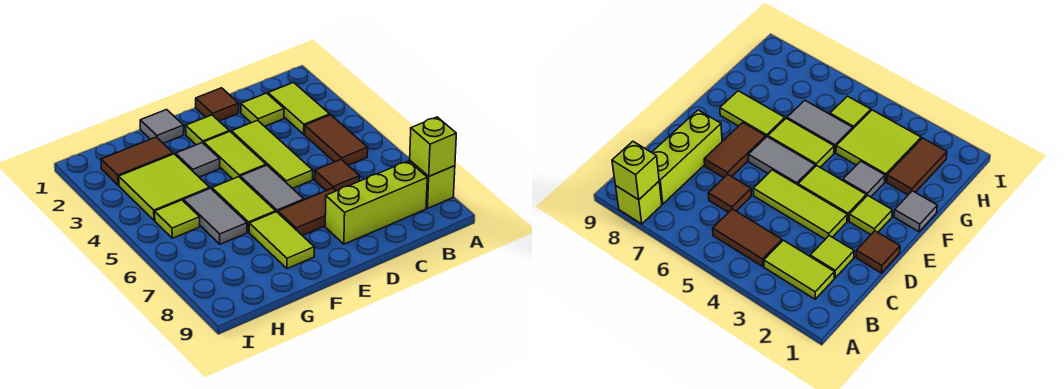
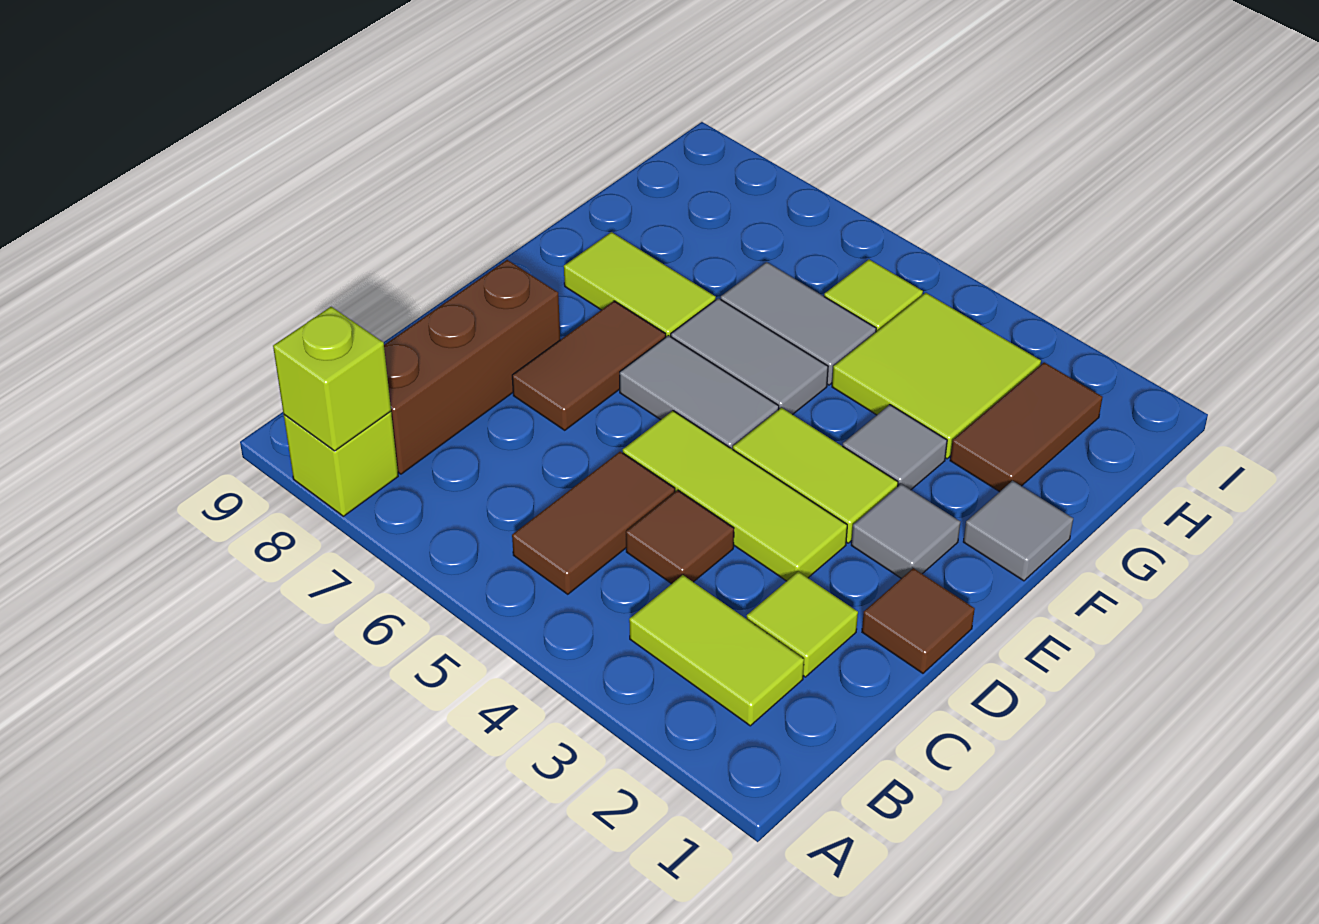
brown tile B4:B5 level 1 -> brown tile B5:C5 level 1
lime brick B8:D8 level 1 -> brown brick B8:D8 level 1
brown tile C6 level 1 -> brown tile C4 level 1
lime tile E2 level 1 -> grey tile E2 level 1
lime tile F5:F6 level 1 -> grey tile F5:F6 level 1

